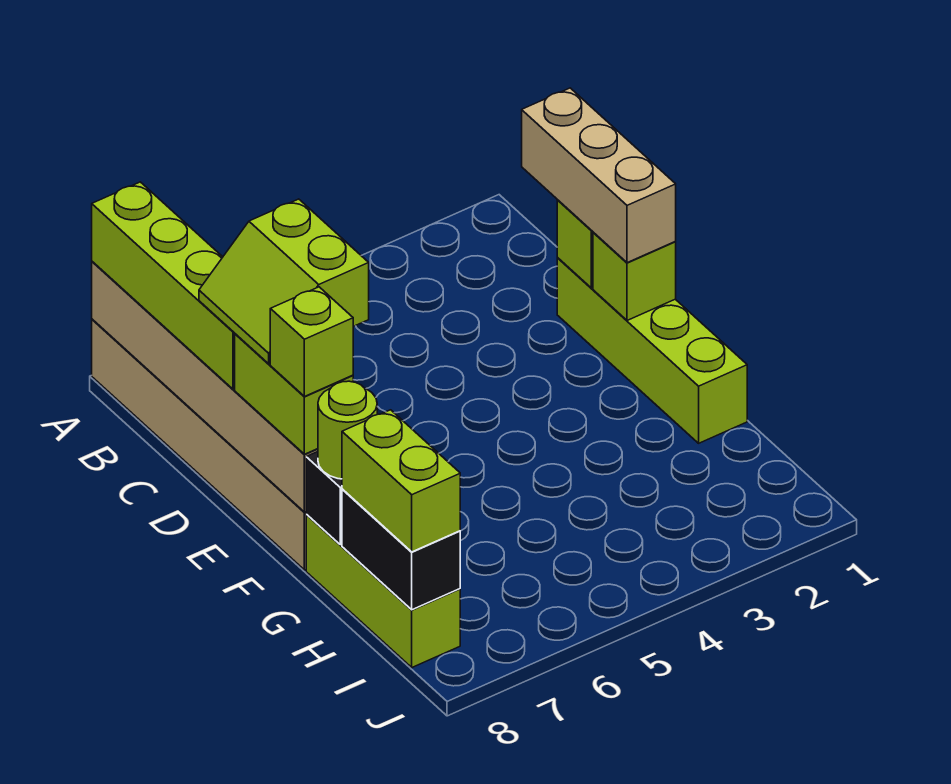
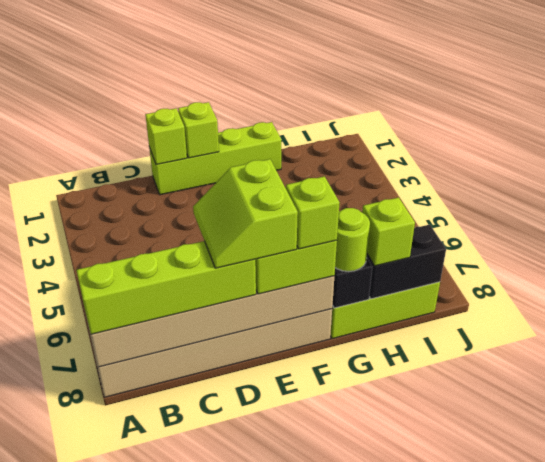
tan brick C1:E1 level 3 -> none
lime slope D7:E8 level 4 top 7 -> lime slope D7:E8 level 4 top E
lime brick H8:I8 level 3 -> lime brick H8 level 3

